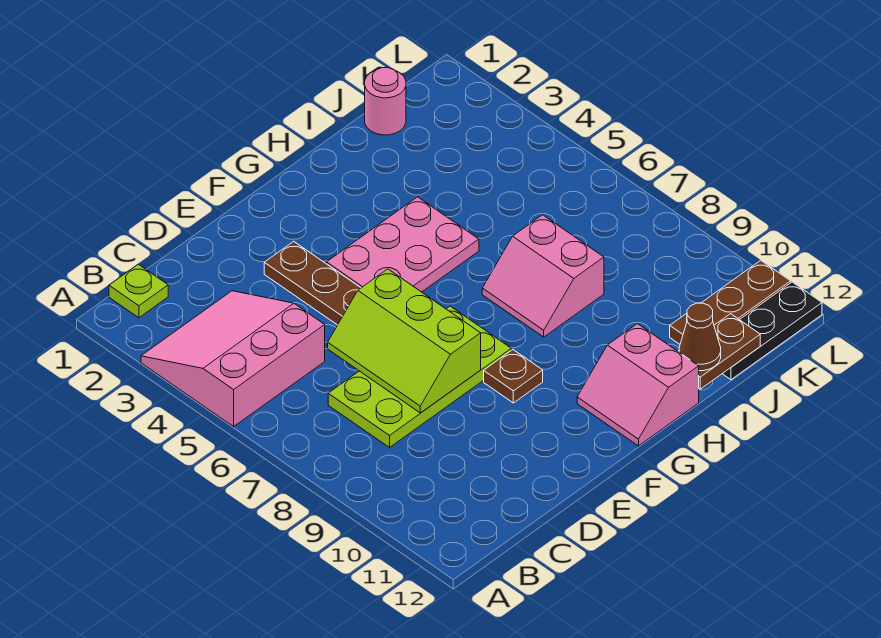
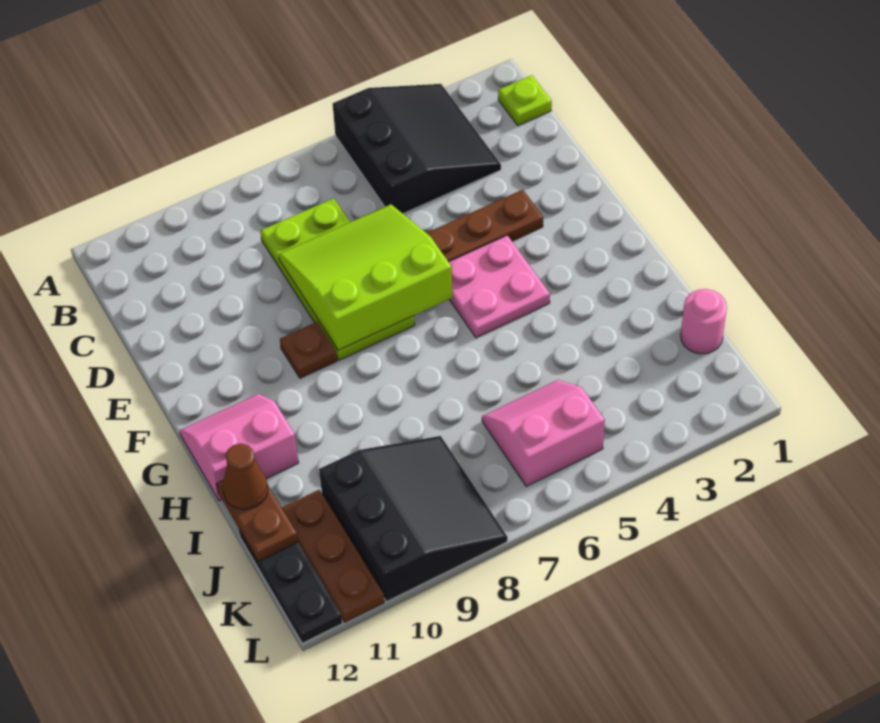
pink slope A3:C5 level 1 top 5 -> black slope A3:C5 level 1 top 5
lime slope D6:E8 level 2 top E -> lime slope D6:F8 level 2 top F
pink plate F4:H5 level 1 -> pink plate F4:G5 level 1
pink slope H7:I8 level 1 top I -> pink slope J5:K6 level 1 top K
none -> black slope J8:L10 level 1 top 10

